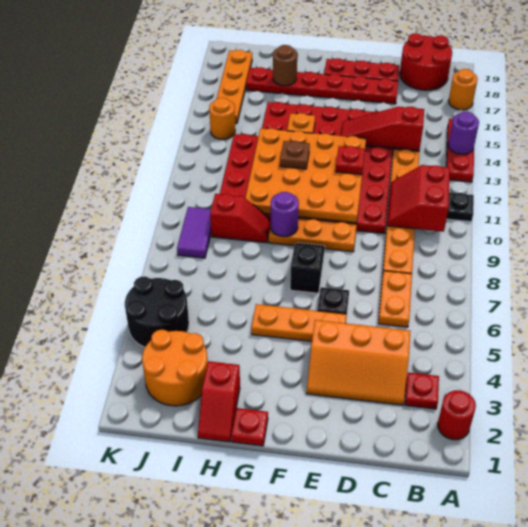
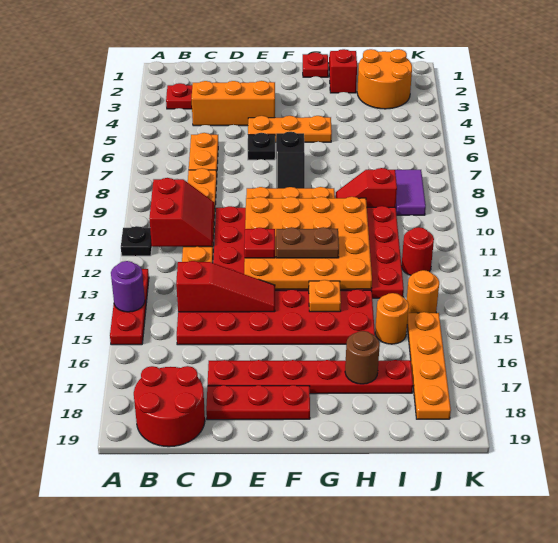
red round brick A2 level 1 -> red round brick J12 level 1
orange round brick A17 level 1 -> orange round brick I15 level 1
purple round brick G9 level 2 -> none
brown plate G12 level 3 -> brown plate F12:G12 level 3
black round brick J4:K5 level 1 -> none

